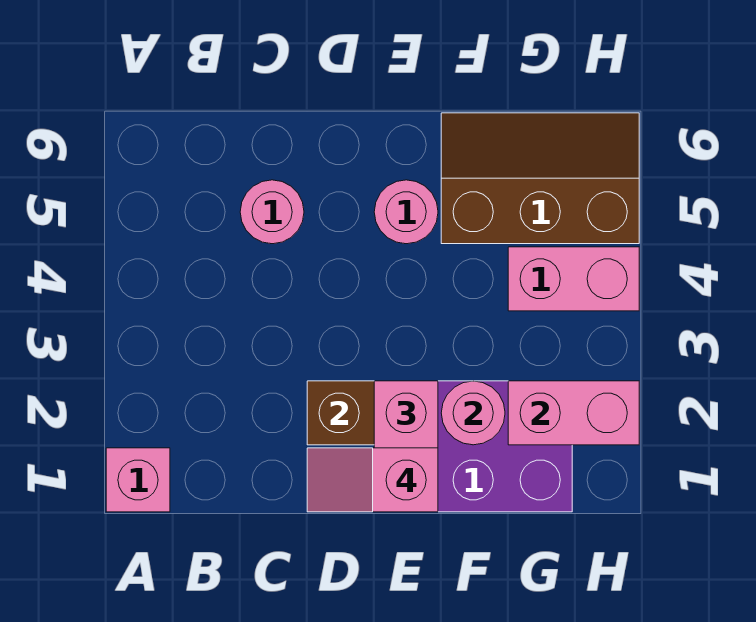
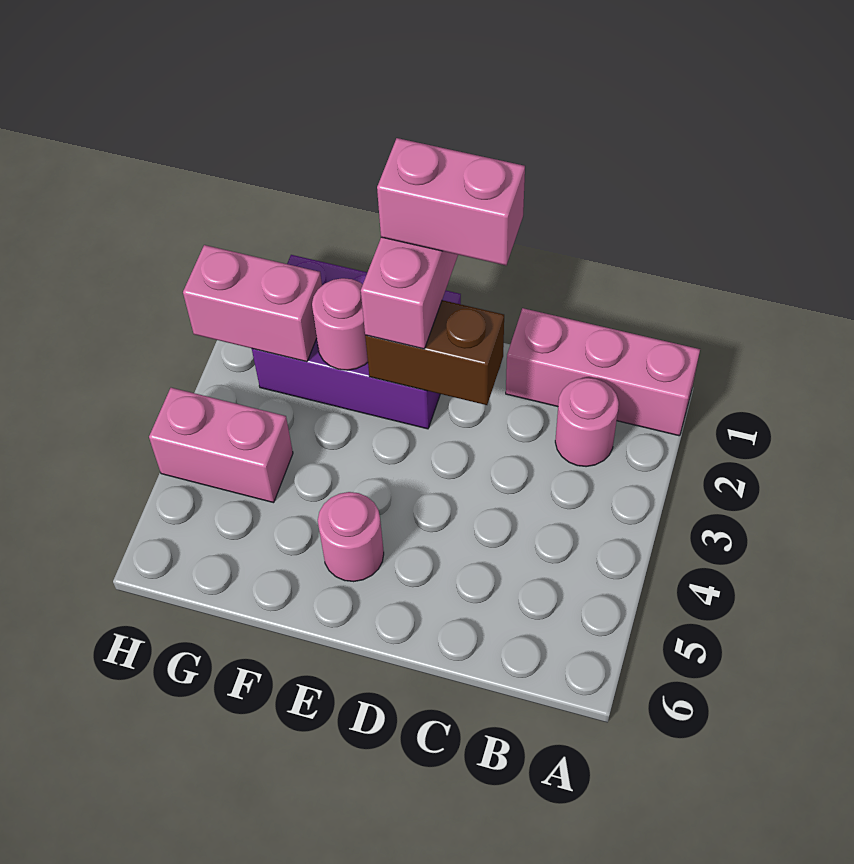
pink brick A1 level 1 -> pink brick A1:C1 level 1
pink round brick C5 level 1 -> pink round brick B2 level 1
pink slope D1:E1 level 4 top E -> pink brick D1:E1 level 4
brown slope F5:H6 level 1 top 5 -> none

